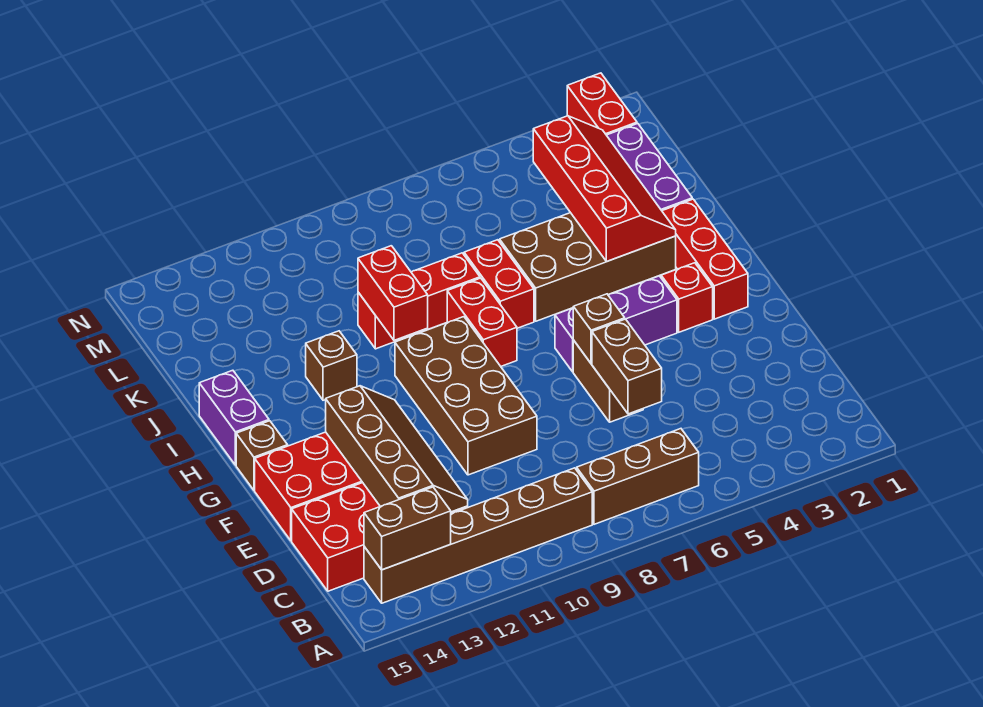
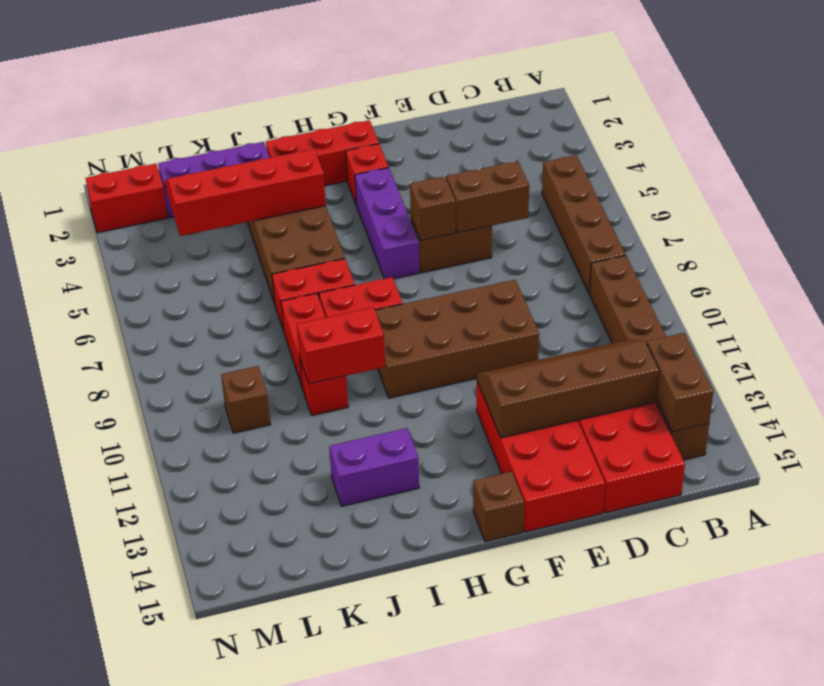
brown brick B6:B8 level 1 -> brown brick B5:B8 level 1
purple brick H15:I15 level 1 -> purple brick I13:J13 level 1
brown brick I12 level 1 -> brown brick L10 level 1

